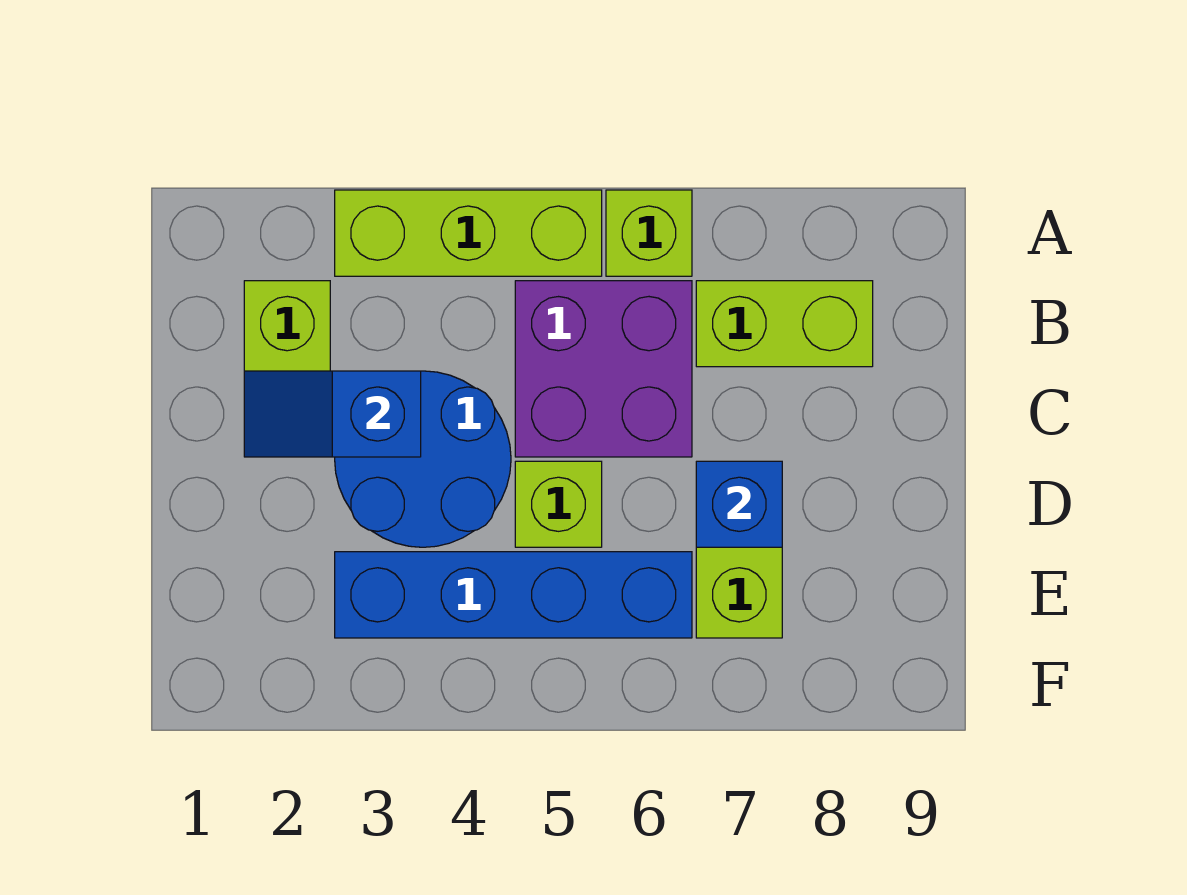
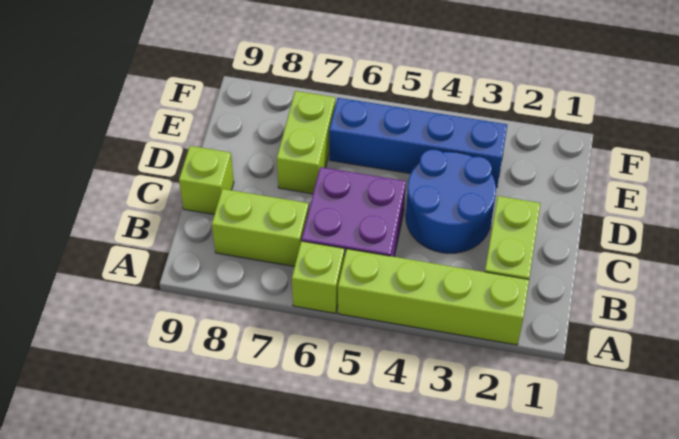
lime brick A3:A5 level 1 -> lime brick A2:A5 level 1
blue slope C2:C3 level 2 top 3 -> none
lime brick D5 level 1 -> lime brick C9 level 1
blue brick D7 level 2 -> none

